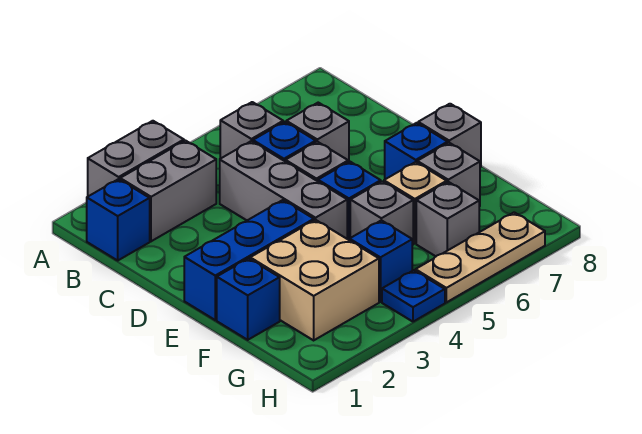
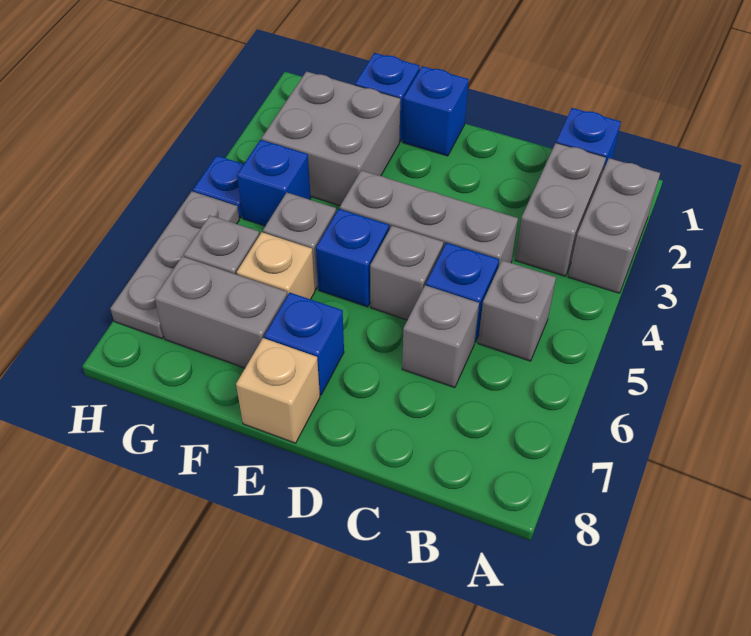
blue brick E1:E3 level 1 -> blue brick E1 level 1
grey brick E8 level 1 -> tan brick E8 level 1
tan brick F2:G3 level 1 -> grey brick F2:G3 level 1
grey brick F7 level 1 -> grey brick F7:G7 level 1
tan plate H5:H7 level 1 -> grey plate H5:H7 level 1

